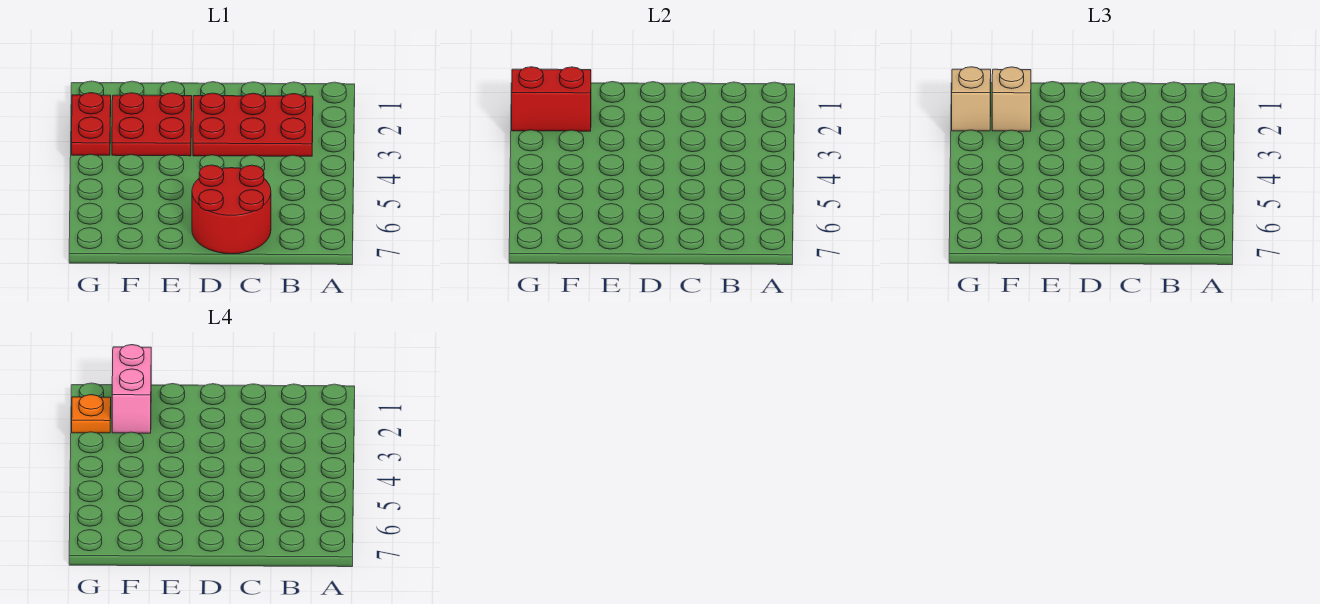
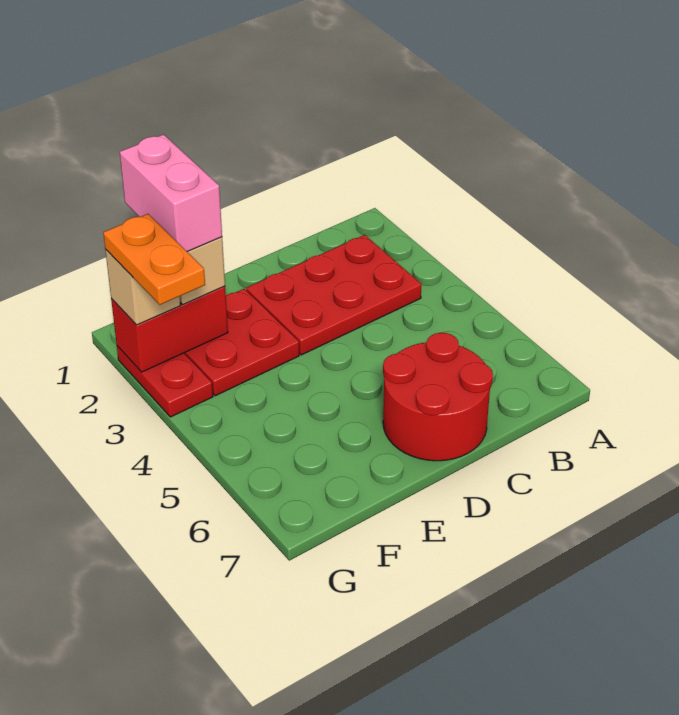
orange plate G2 level 4 -> orange plate G2:G3 level 4

